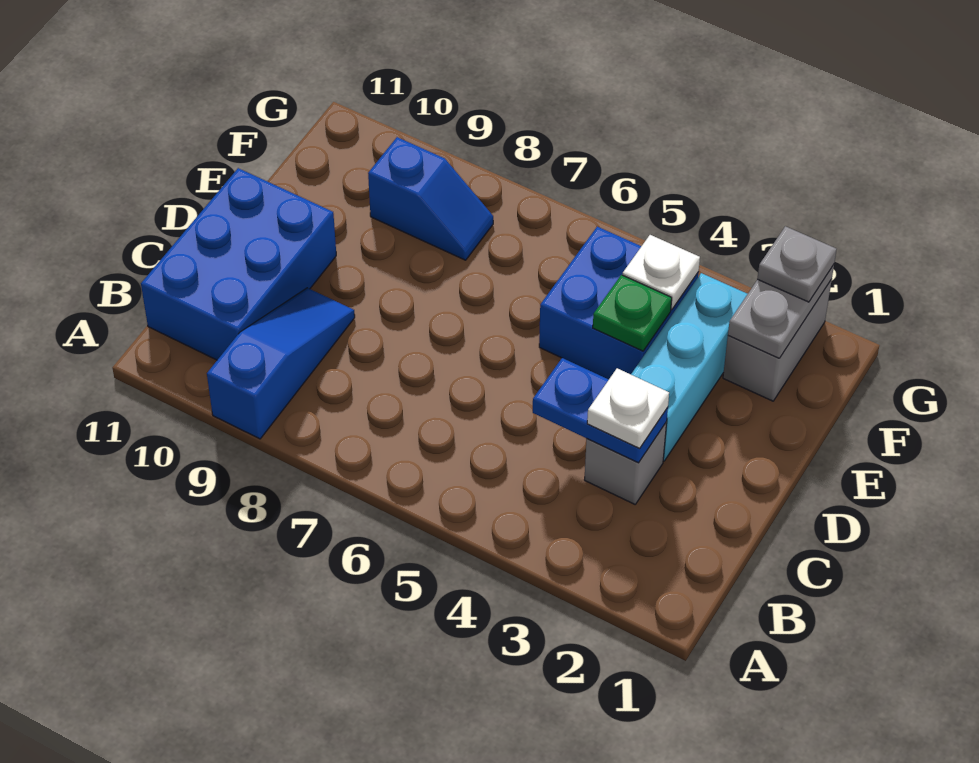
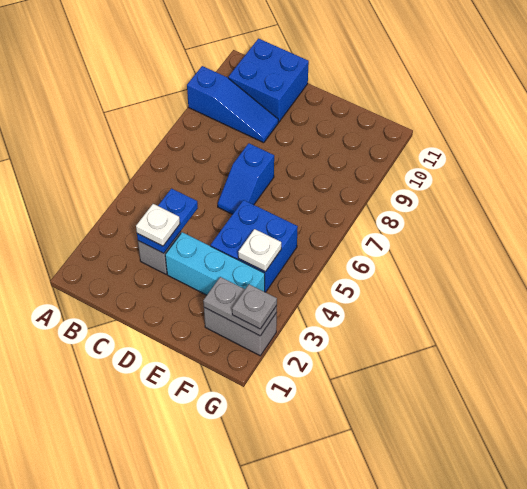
blue brick B10:D11 level 1 -> blue brick B10:C11 level 1
green plate E4 level 2 -> none
blue slope F8:F9 level 1 top 9 -> blue slope D6:D7 level 1 top 7

